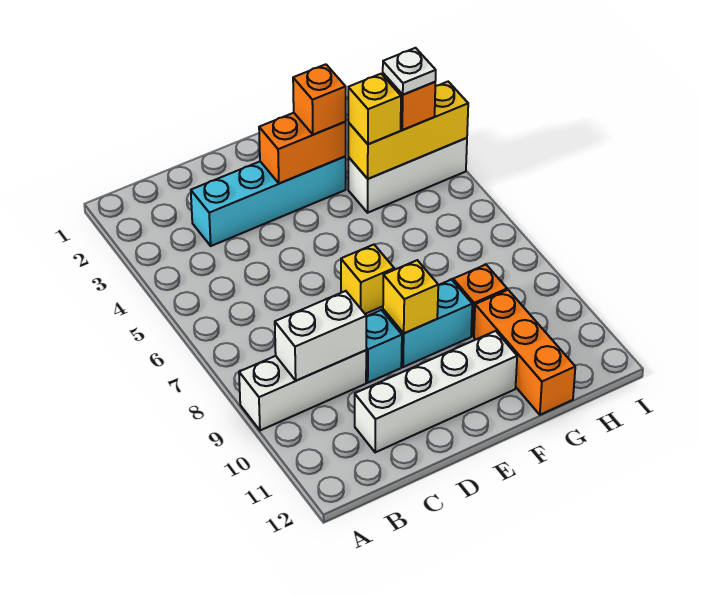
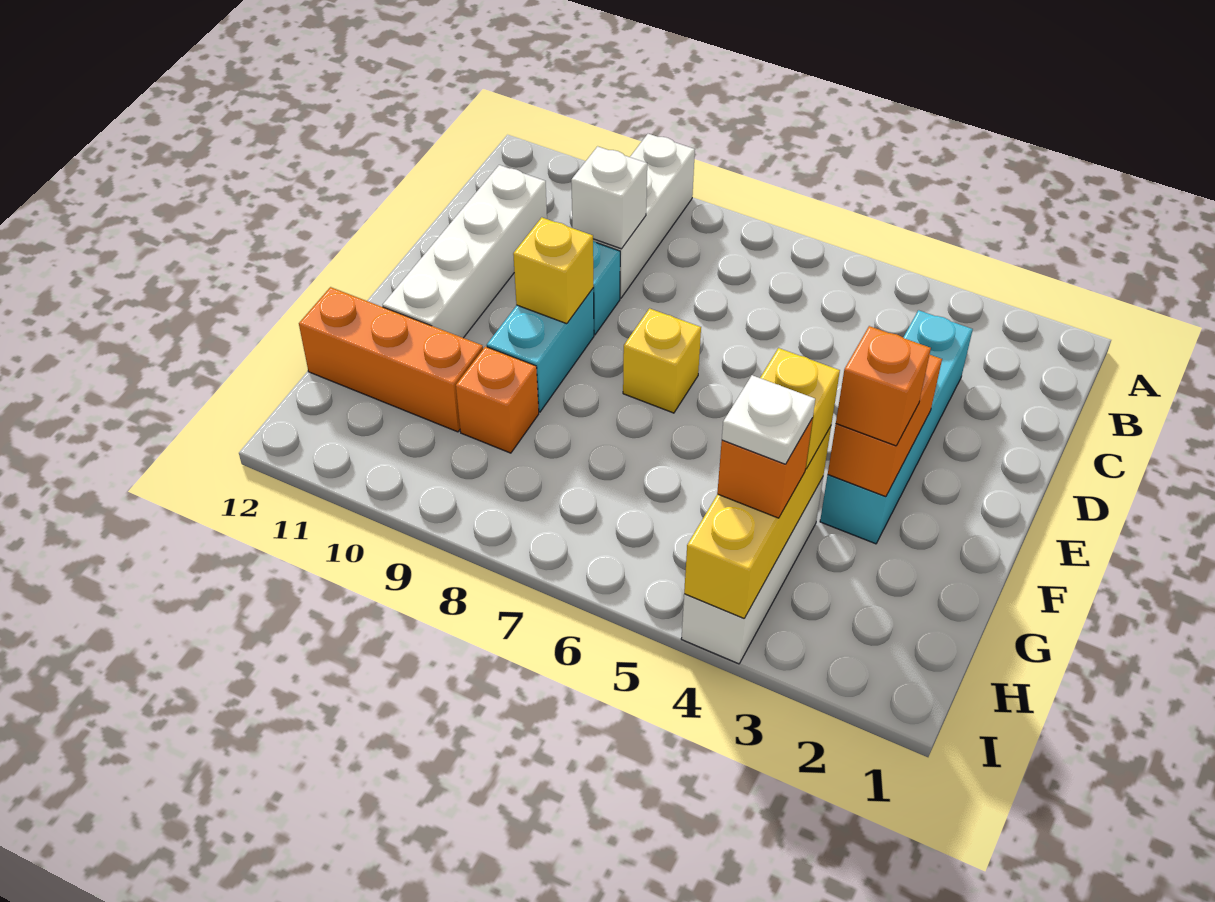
white brick B9:C9 level 2 -> white brick C9 level 2

